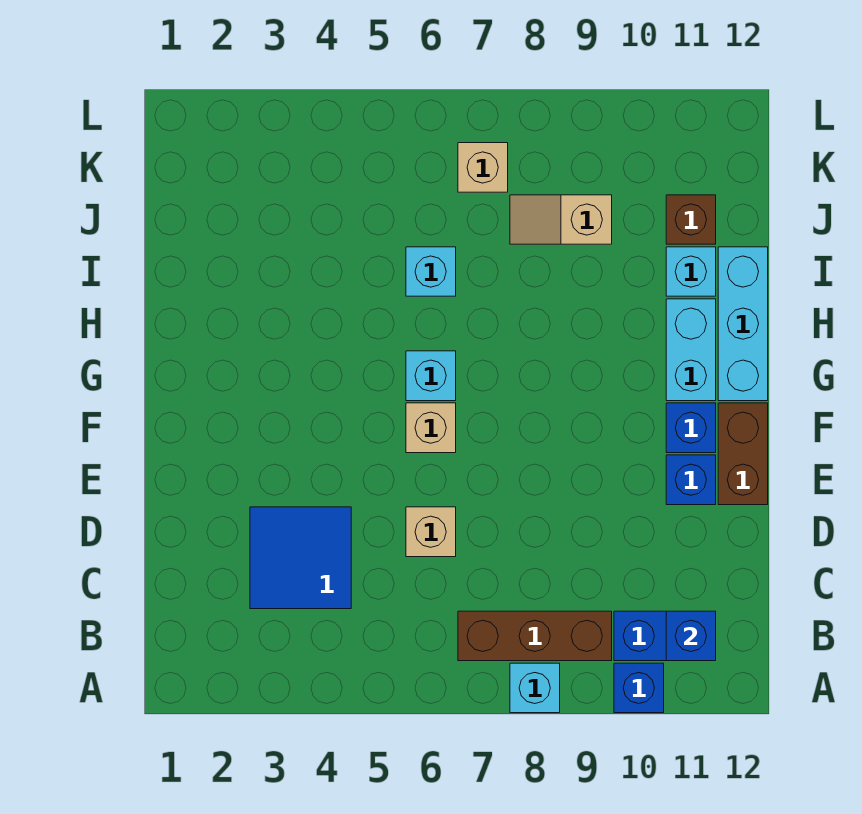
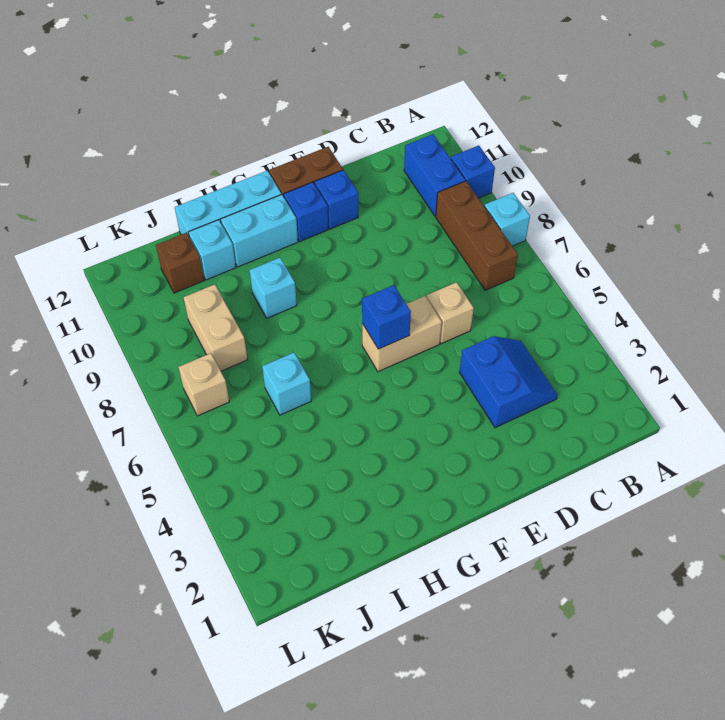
blue brick B11 level 2 -> blue brick F6 level 2
blue tile C3:D4 level 1 -> blue slope C3:D4 level 1 top D
tan brick F6 level 1 -> tan brick E6:F6 level 1
cyan brick G6 level 1 -> cyan brick H9 level 1
tan slope J8:J9 level 1 top 9 -> tan brick J8:J9 level 1

